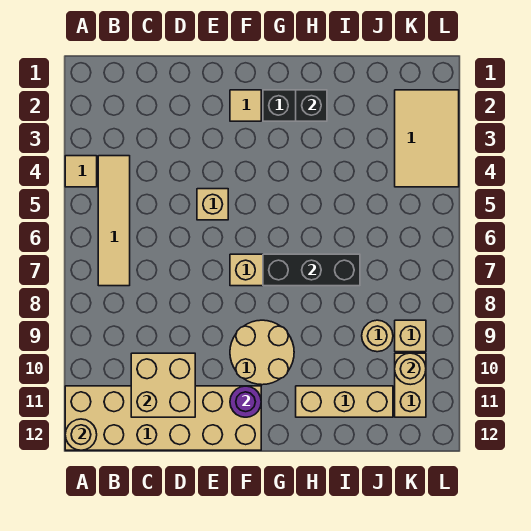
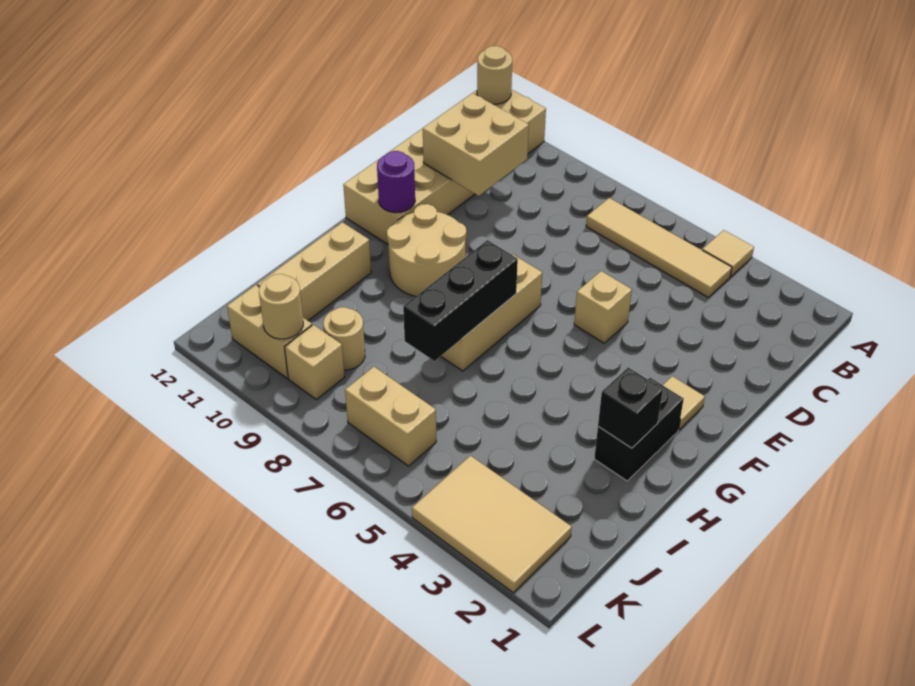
none -> tan brick K6:K7 level 1

